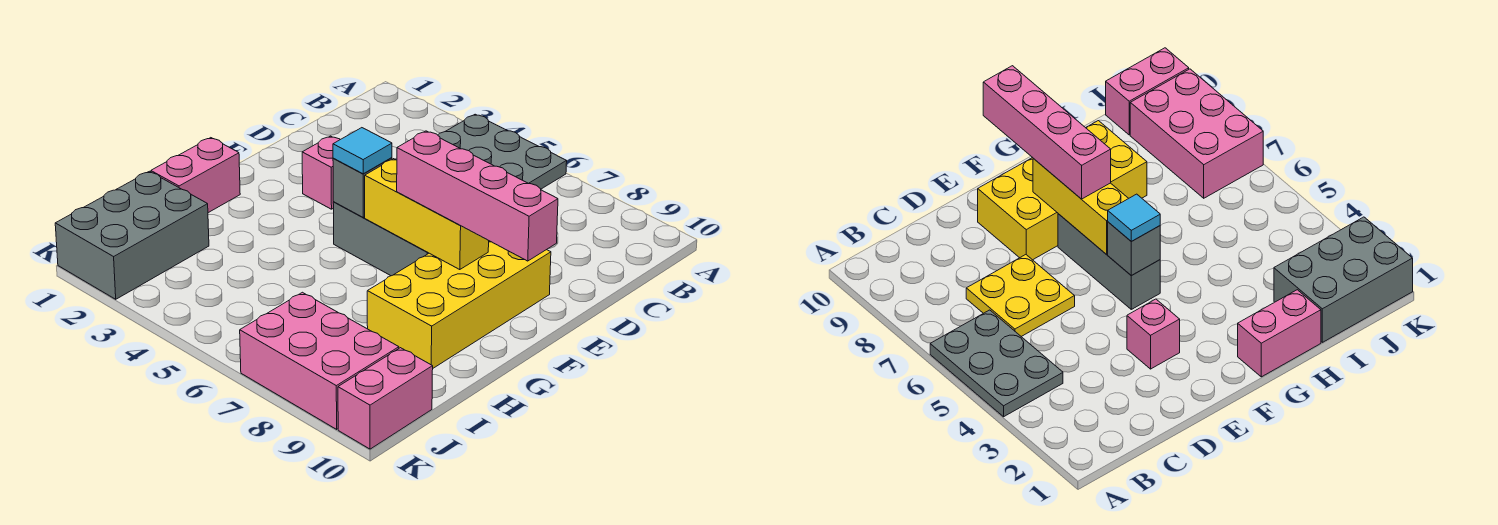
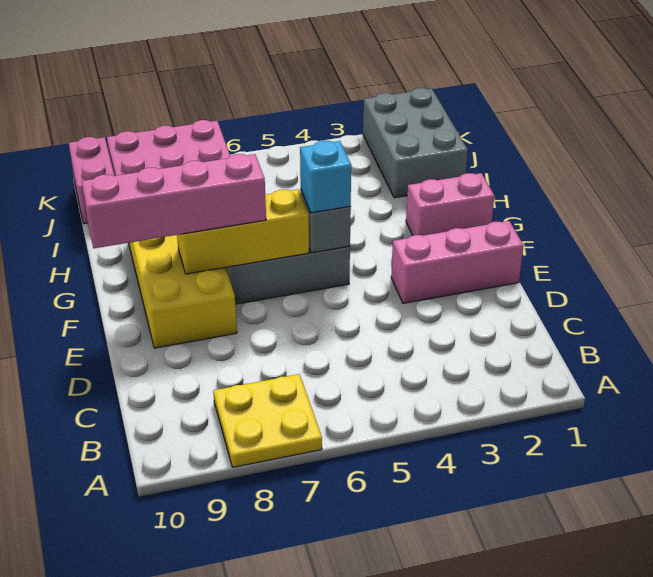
grey plate A4:B6 level 1 -> none
yellow plate C6:D7 level 1 -> yellow plate A7:B8 level 1
pink brick E3 level 1 -> pink brick E1:E3 level 1
cyan tile F5 level 3 -> cyan brick F5 level 3
pink brick G1:H1 level 1 -> pink brick G1:G2 level 1

